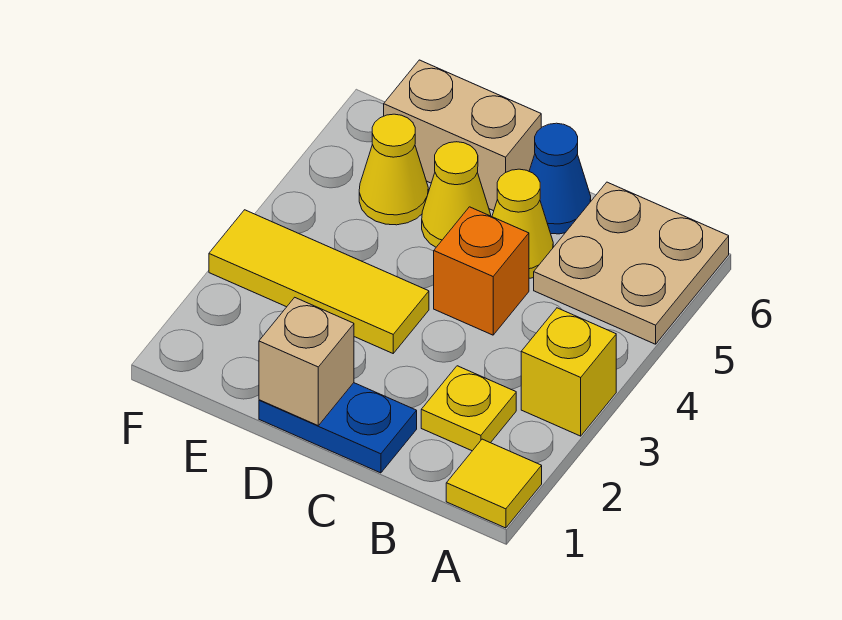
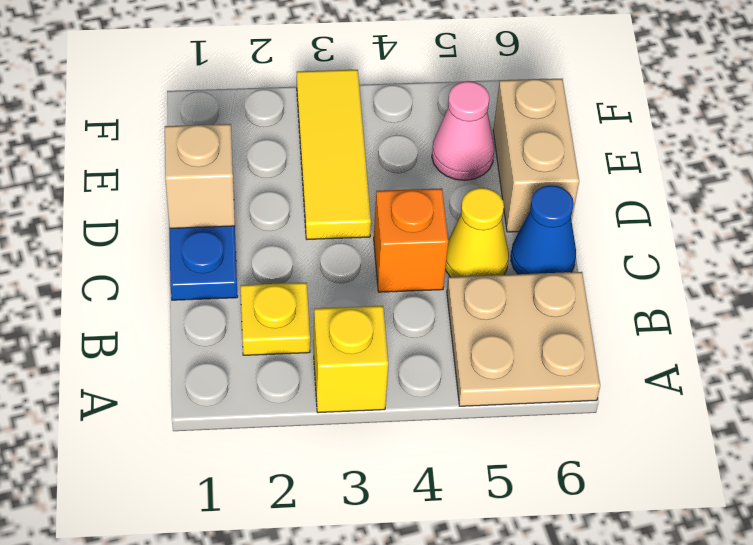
yellow tile A1 level 1 -> none
yellow cone D5 level 1 -> none
yellow cone E5 level 1 -> pink cone E5 level 1

